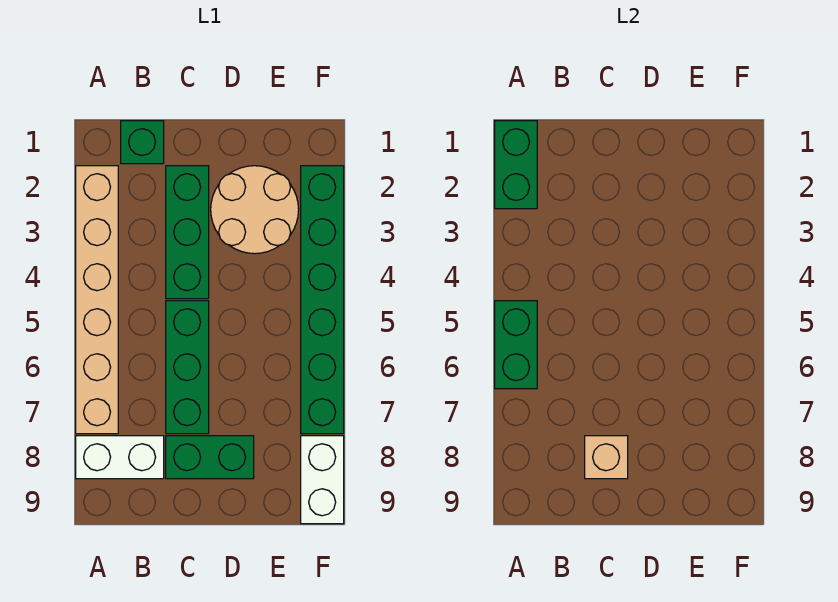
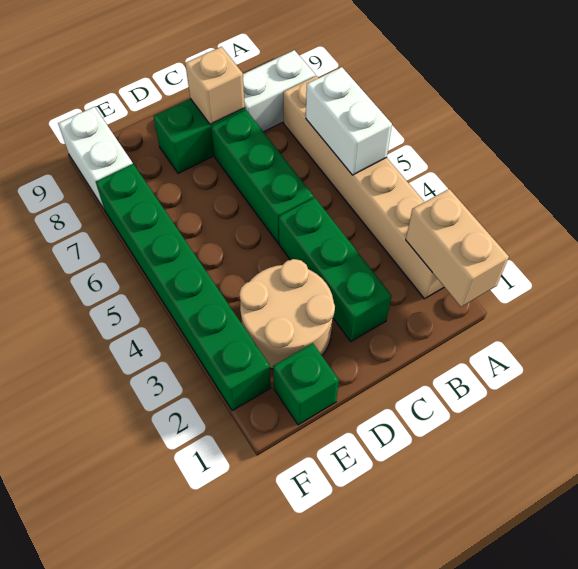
green brick A1:A2 level 2 -> tan brick A1:A2 level 2
green brick A5:A6 level 2 -> white brick A5:A6 level 2
green brick B1 level 1 -> green brick E1 level 1

